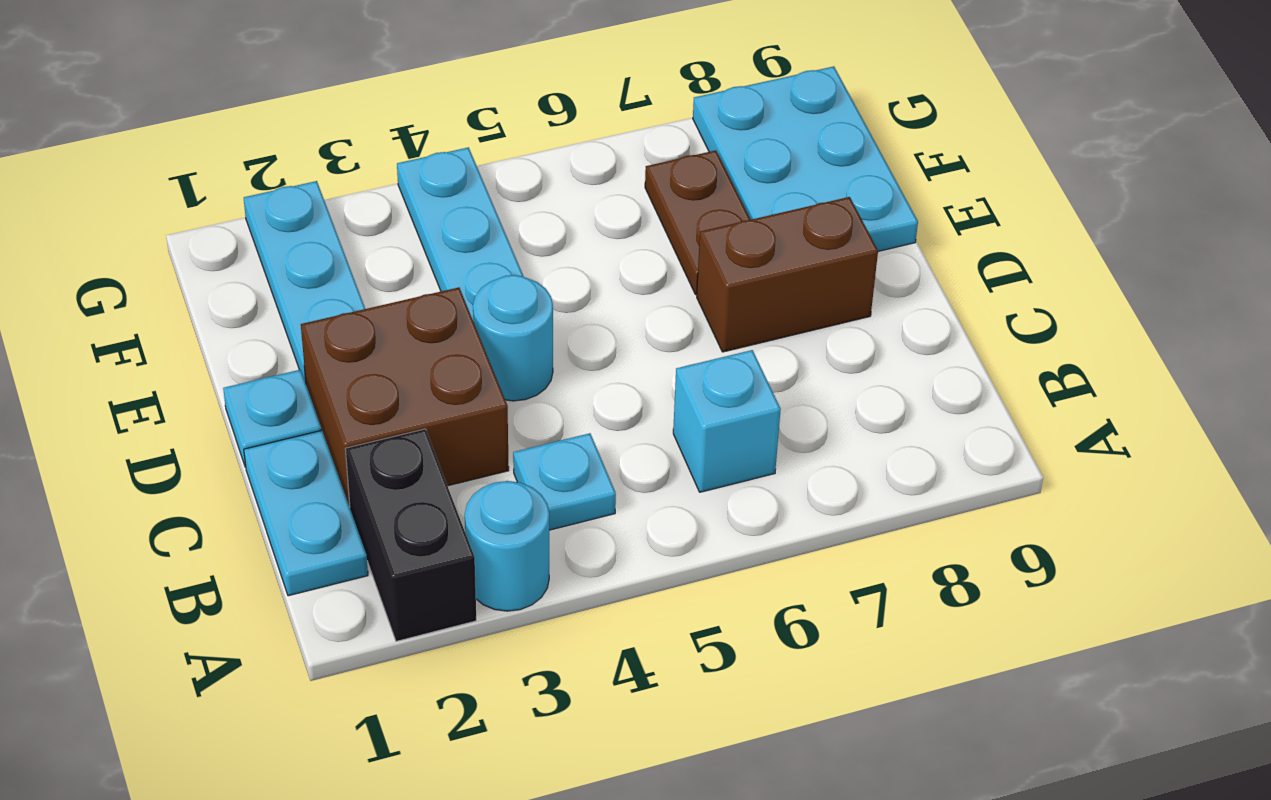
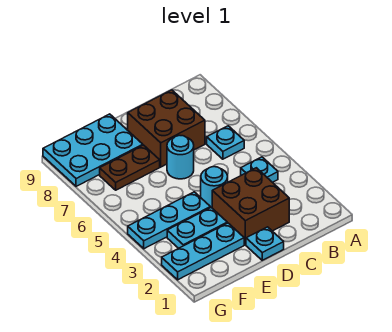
black brick A2:B2 level 1 -> none
cyan round brick A3 level 1 -> cyan round brick D6 level 1
cyan plate B1:C1 level 1 -> cyan plate E3:F3 level 1
cyan brick B6 level 1 -> cyan plate B6 level 1
brown brick D7:D8 level 1 -> brown brick C7:D8 level 1

